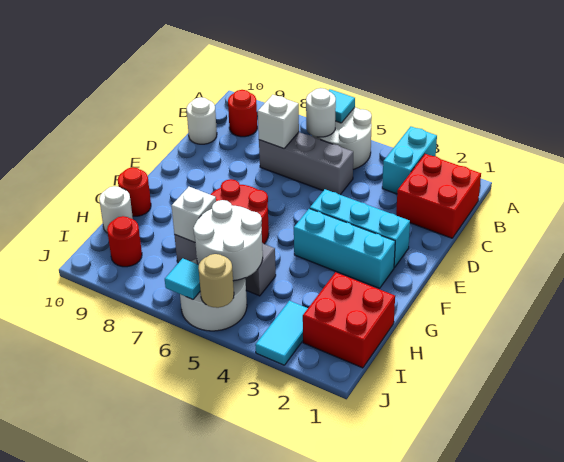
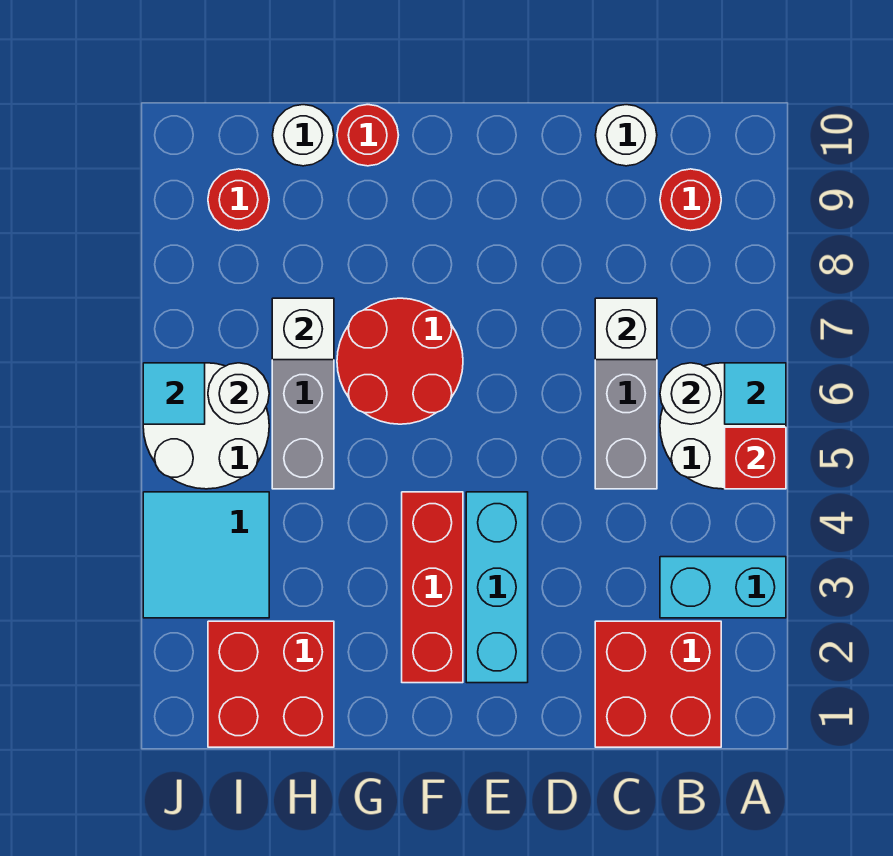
none -> red brick A5 level 2
cyan brick F2:F4 level 1 -> red brick F2:F4 level 1
white round brick H5:I6 level 2 -> white round brick I6 level 2
cyan tile I3:J3 level 1 -> cyan tile I3:J4 level 1
tan round brick J5 level 2 -> none

